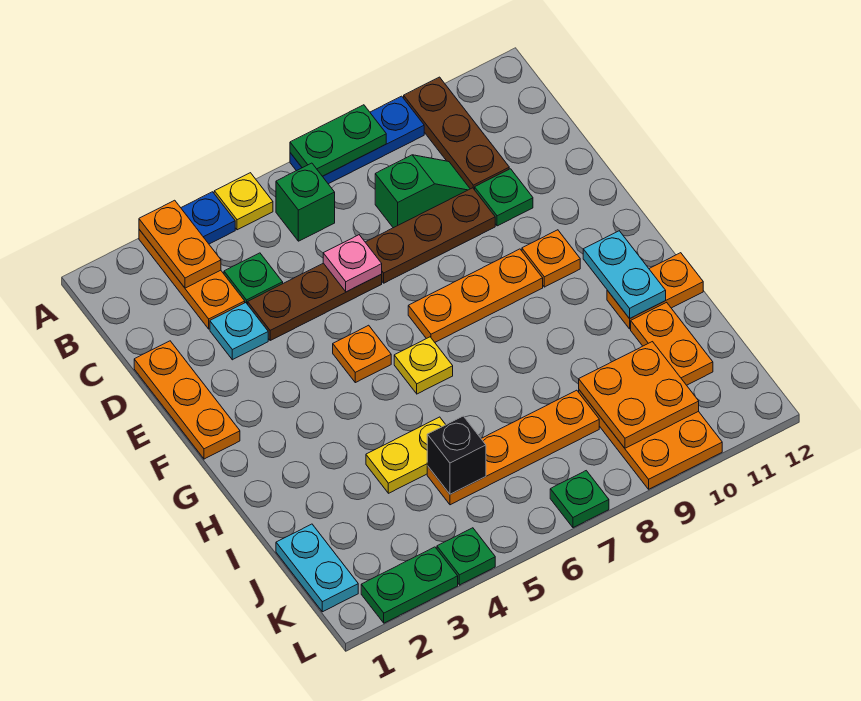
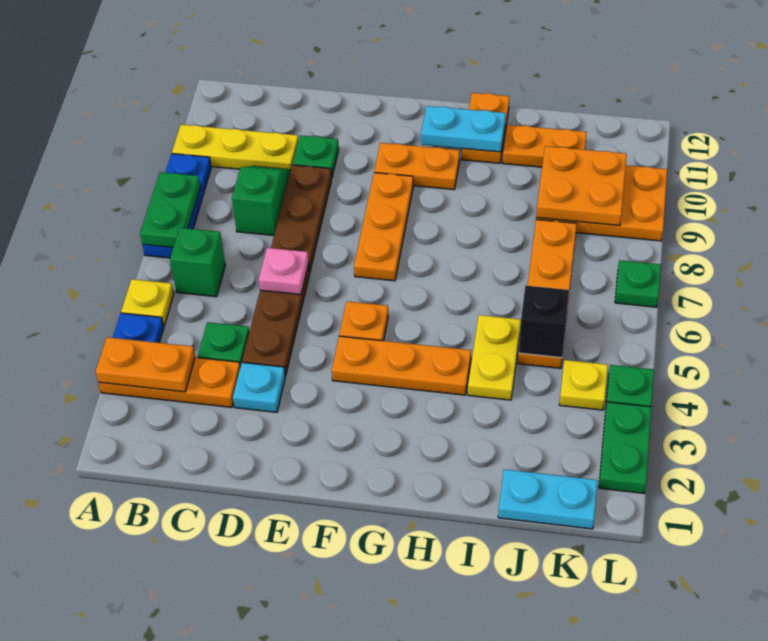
brown plate A10:C10 level 1 -> yellow plate A10:C10 level 1
orange plate D1:F1 level 1 -> orange plate F4:H4 level 1
orange plate F10 level 1 -> orange plate F10:G10 level 1
yellow plate G6 level 1 -> yellow plate K4 level 1

